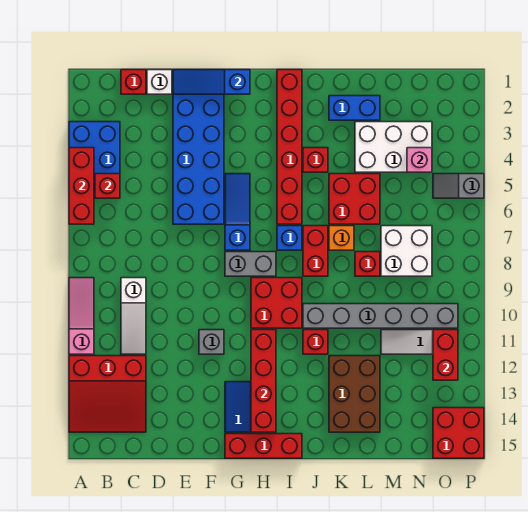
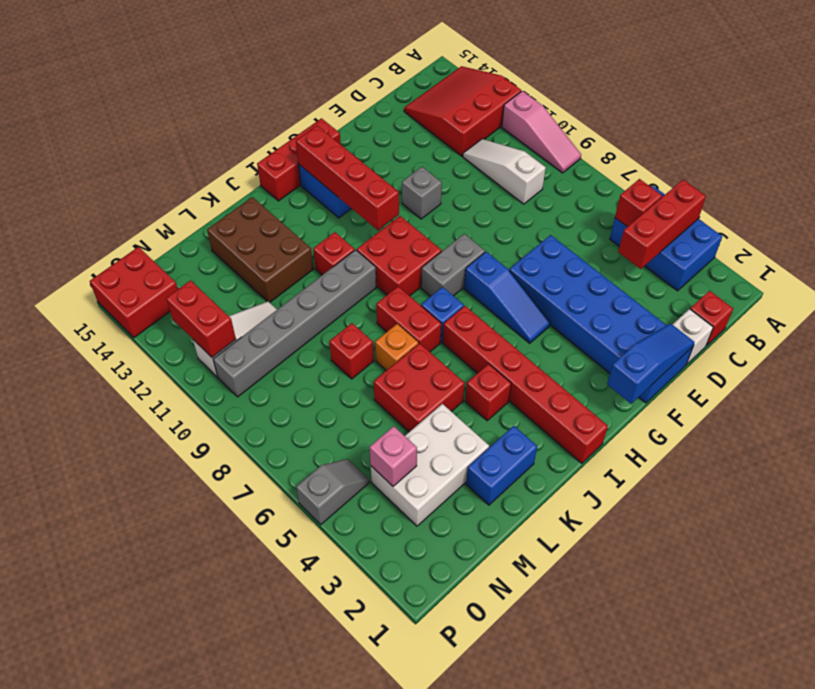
red brick A4:A6 level 2 -> red brick A4:C4 level 2
white brick M7:N8 level 1 -> none

